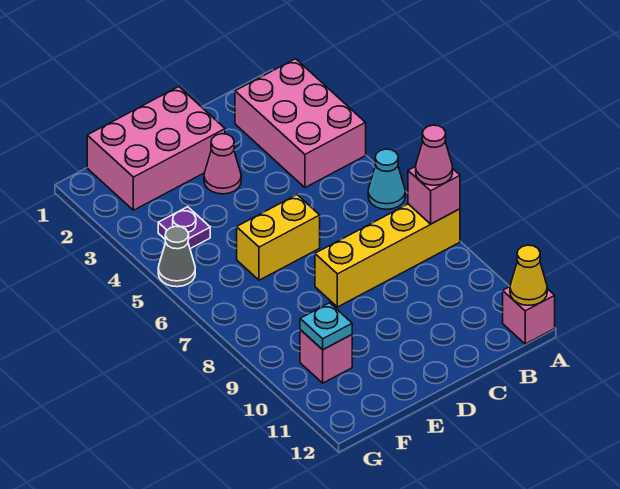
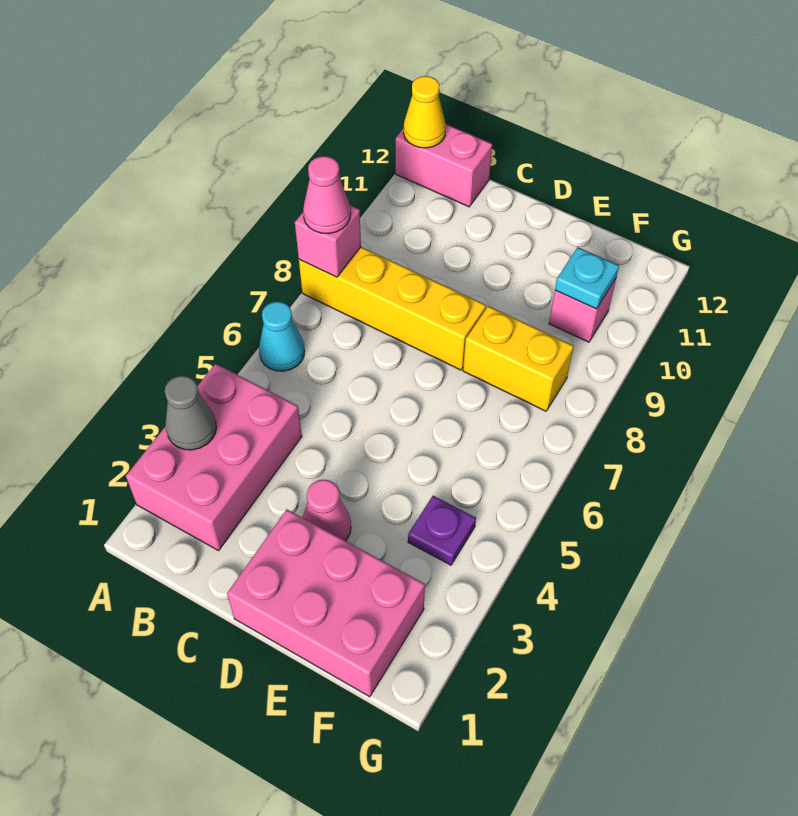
pink brick A12 level 1 -> pink brick A12:B12 level 1
yellow brick D6:E6 level 1 -> yellow brick E8:F8 level 1
grey cone G5 level 1 -> grey cone A3 level 2

